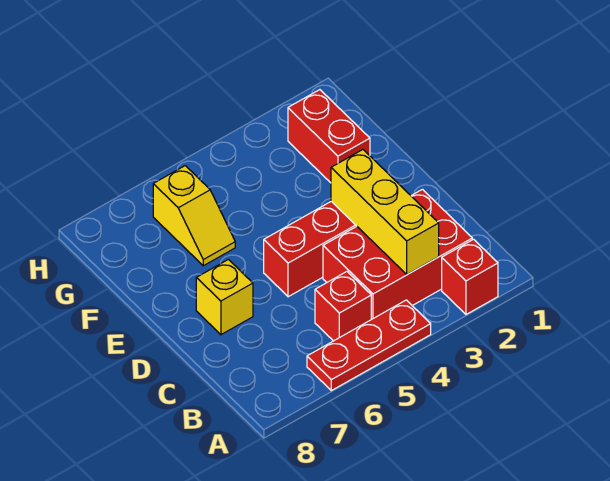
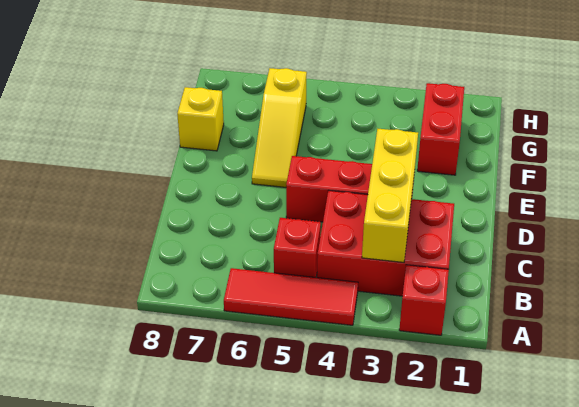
red plate A4:A6 level 1 -> red tile A4:A6 level 1
yellow brick D7 level 1 -> yellow brick F8 level 1
yellow slope F6:G6 level 1 top G -> yellow slope E6:G6 level 1 top G

